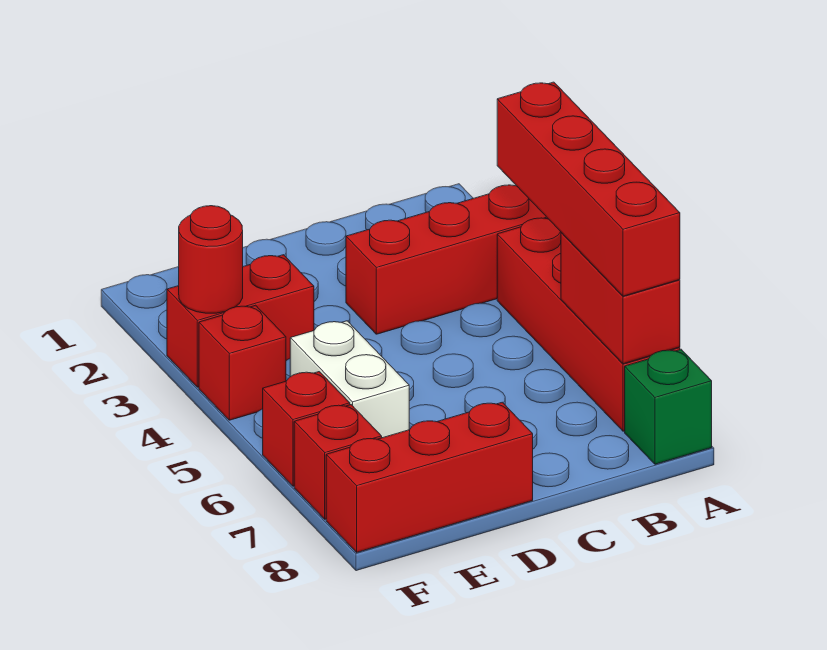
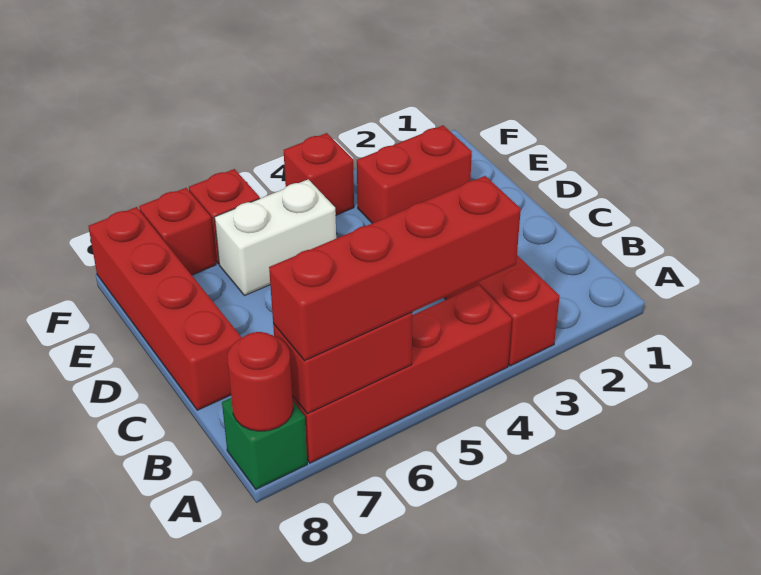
red brick D8:F8 level 1 -> red brick C8:F8 level 1
red brick E3:F3 level 1 -> red brick E2:E3 level 1
red round brick F3 level 2 -> red round brick A8 level 2

